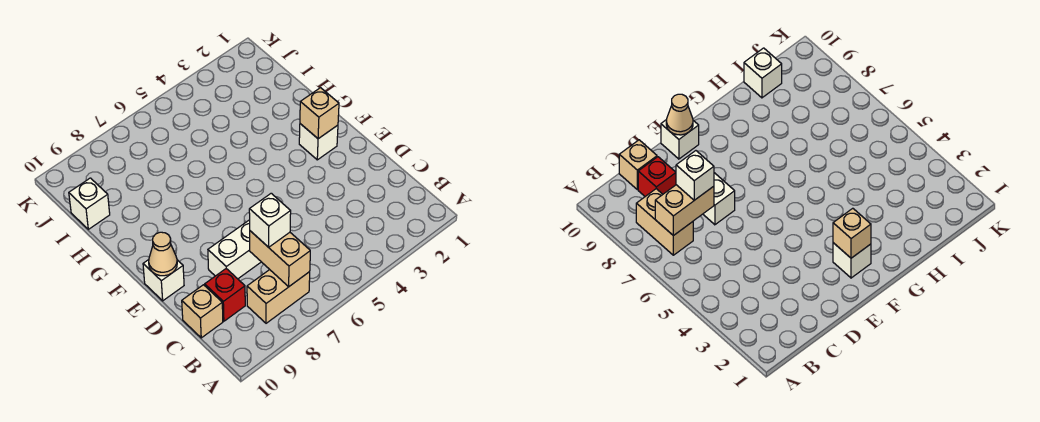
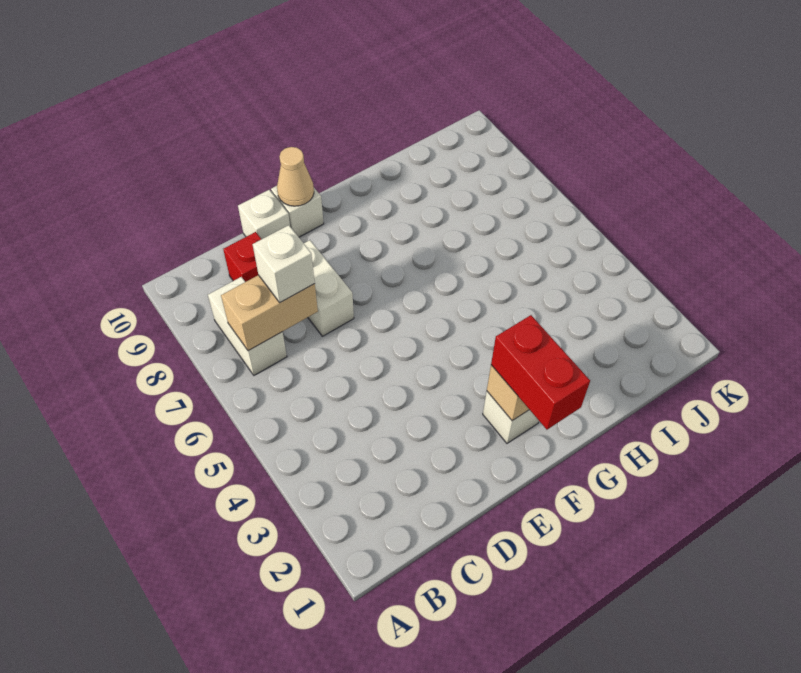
tan brick B7:B8 level 1 -> white brick B7:B8 level 1
tan brick C10 level 1 -> none
none -> red brick F1:F2 level 3
white brick I10 level 1 -> white brick D10 level 1

